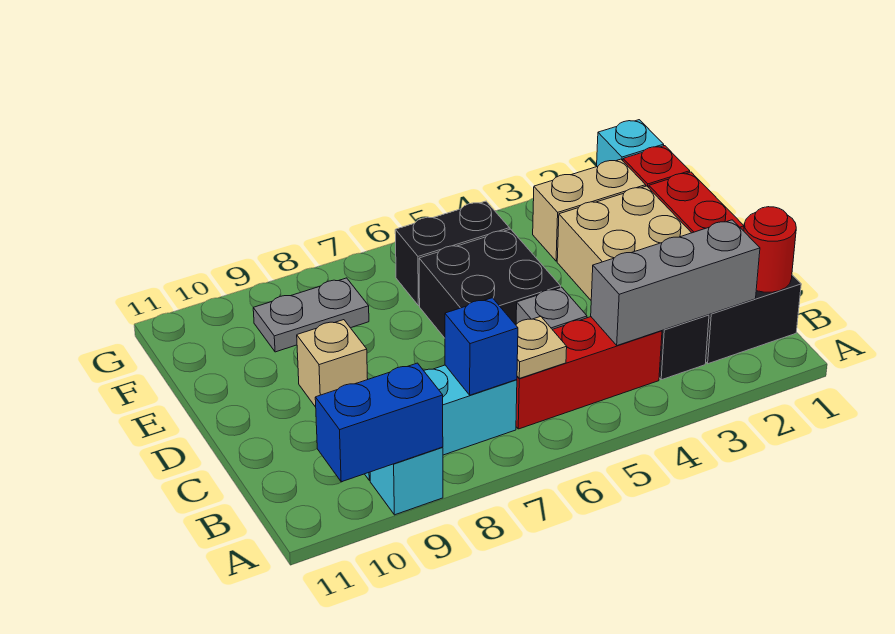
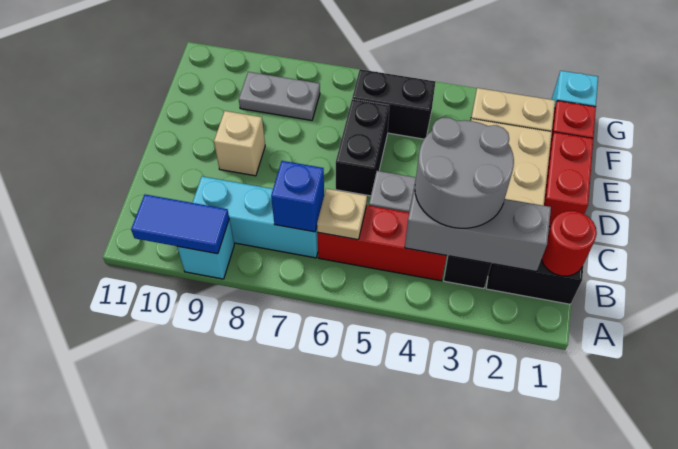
blue brick A9:A10 level 2 -> blue tile A9:A10 level 2
none -> grey round brick B3:C4 level 3
black brick D5:E6 level 1 -> black brick D6:E6 level 1

